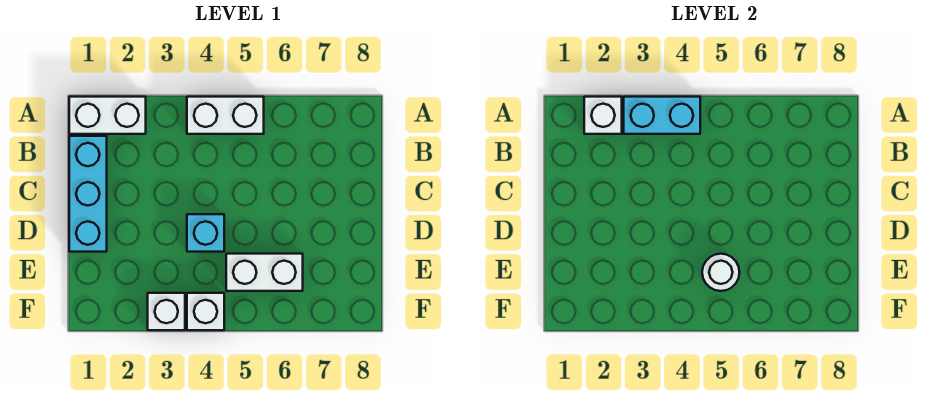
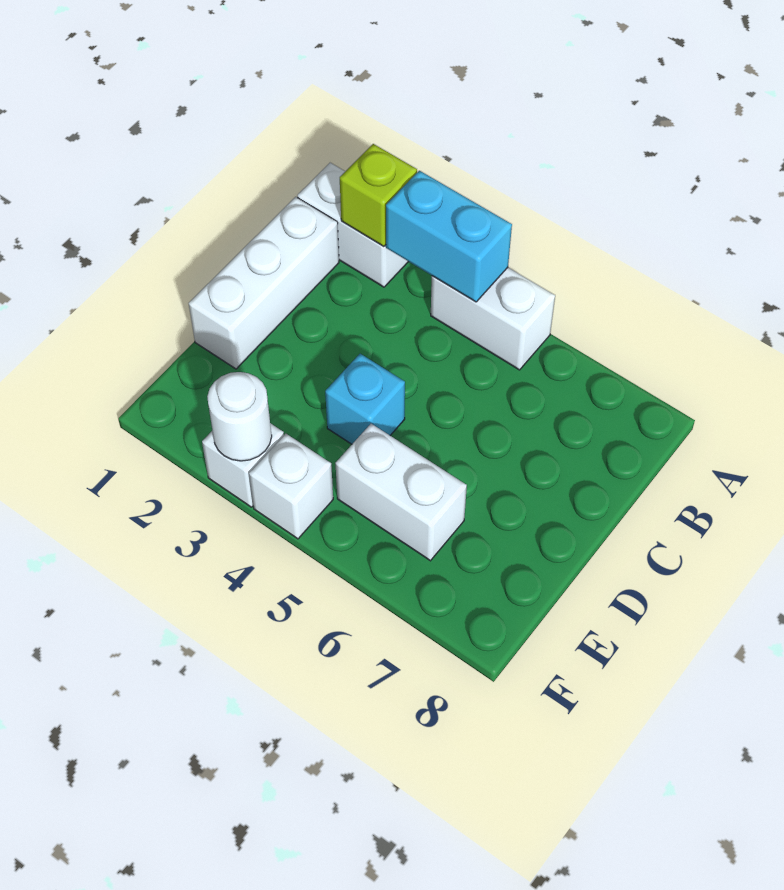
white brick A2 level 2 -> lime brick A2 level 2
cyan brick B1:D1 level 1 -> white brick B1:D1 level 1
white round brick E5 level 2 -> white round brick F3 level 2

